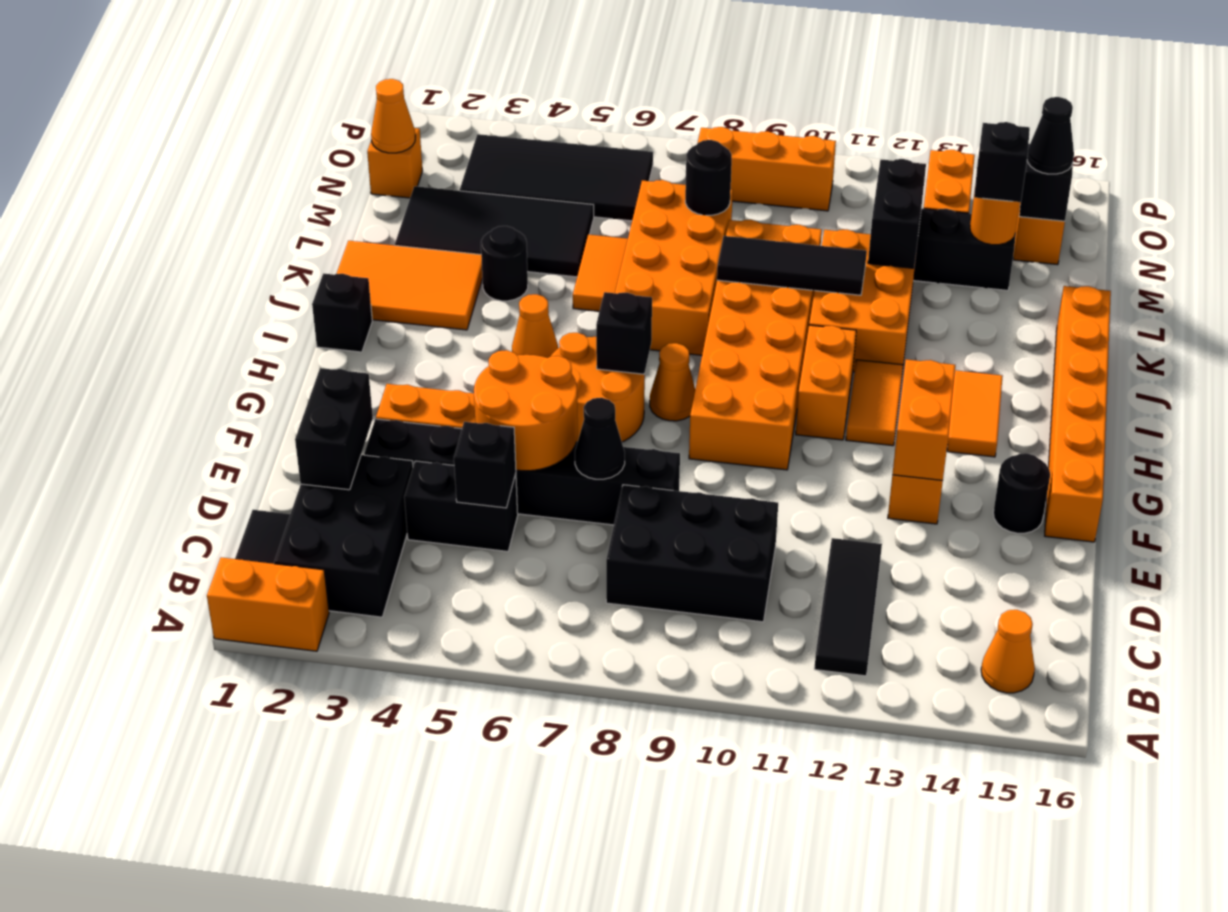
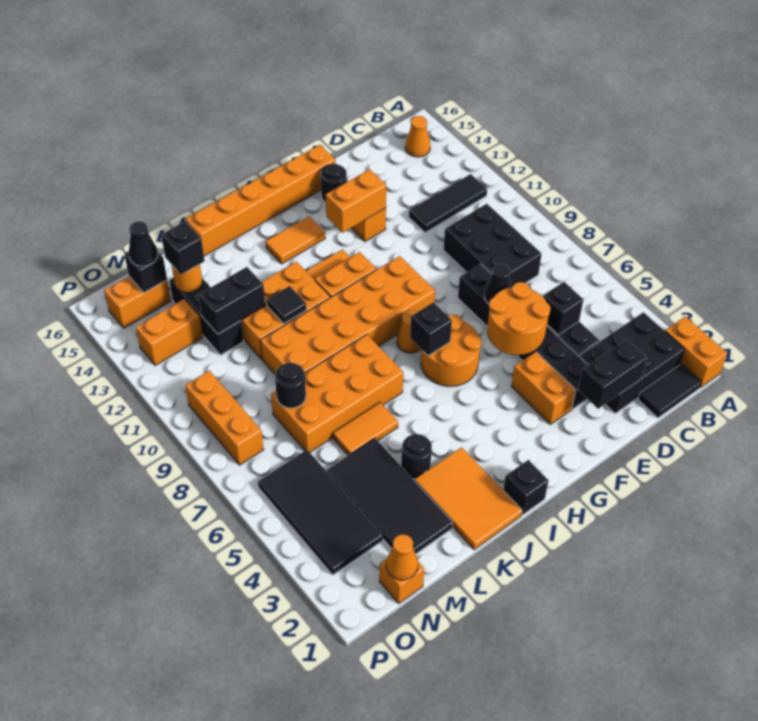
orange cone I5 level 1 -> none
black tile K9:K11 level 2 -> black tile K11 level 2

